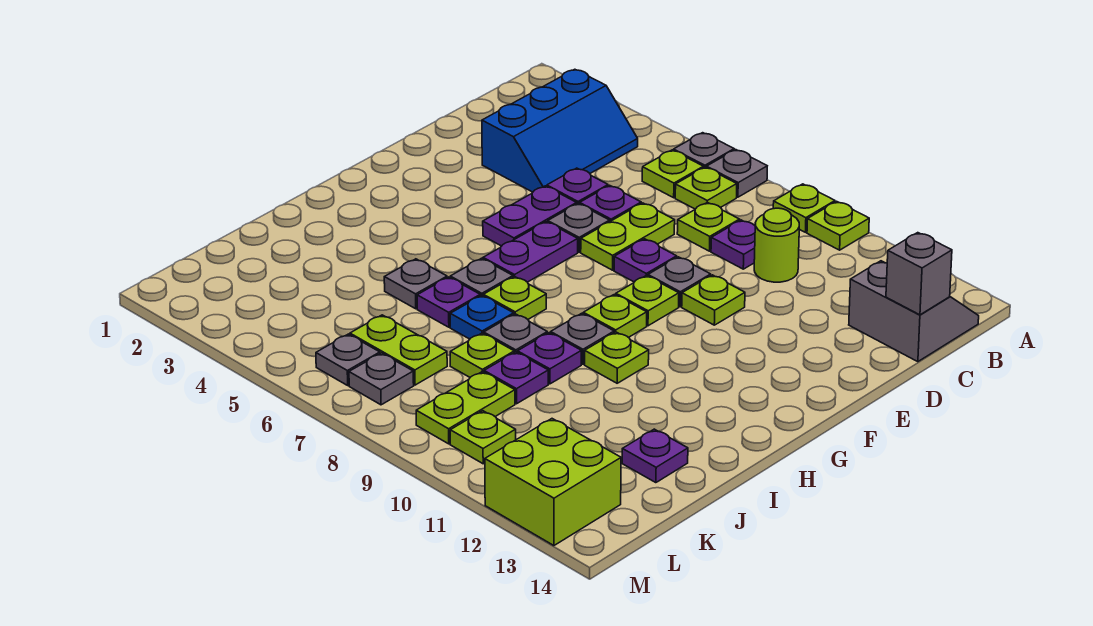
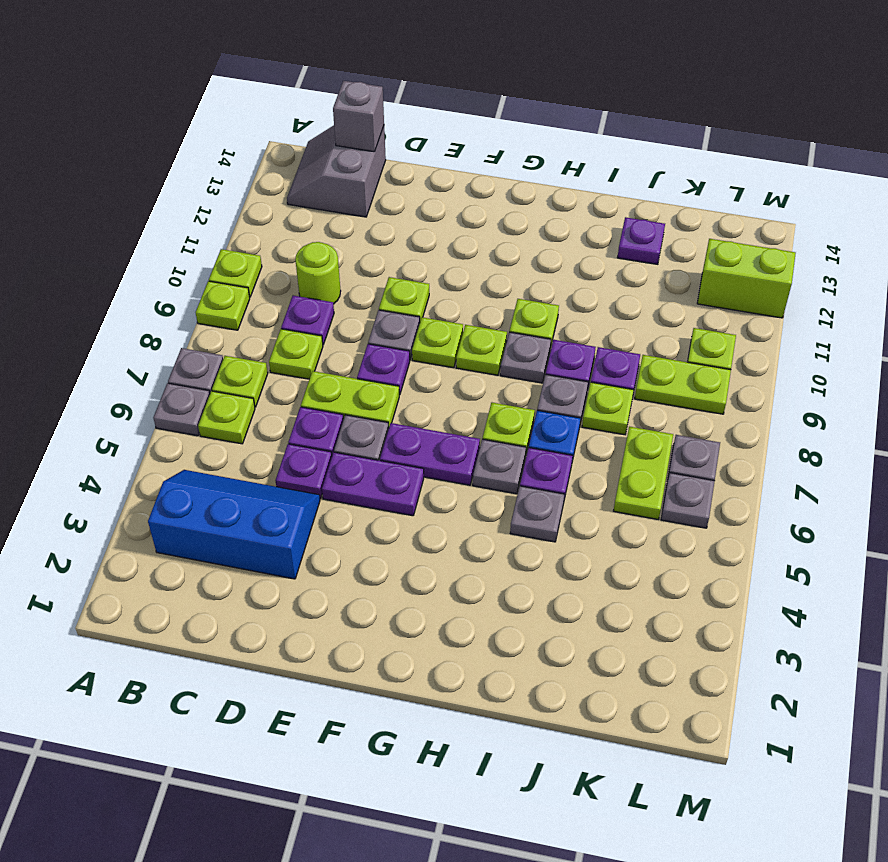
lime brick L12:M13 level 1 -> lime brick L12:M12 level 1

